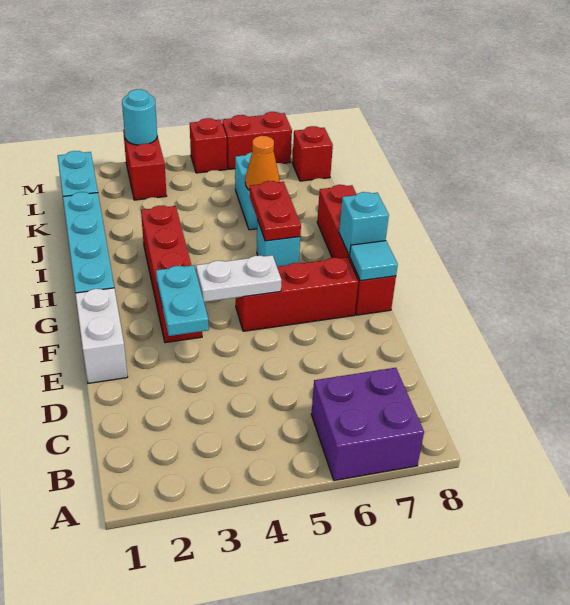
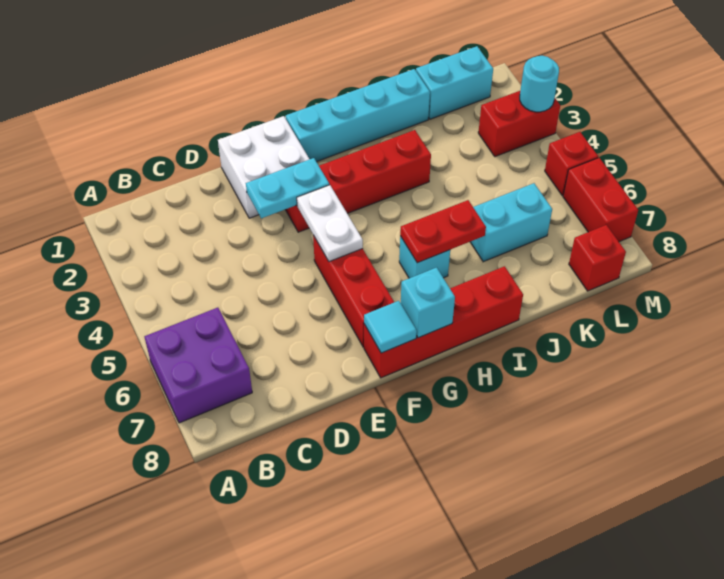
white brick E1:F1 level 1 -> white brick E1:F2 level 1
orange cone J6 level 2 -> none

